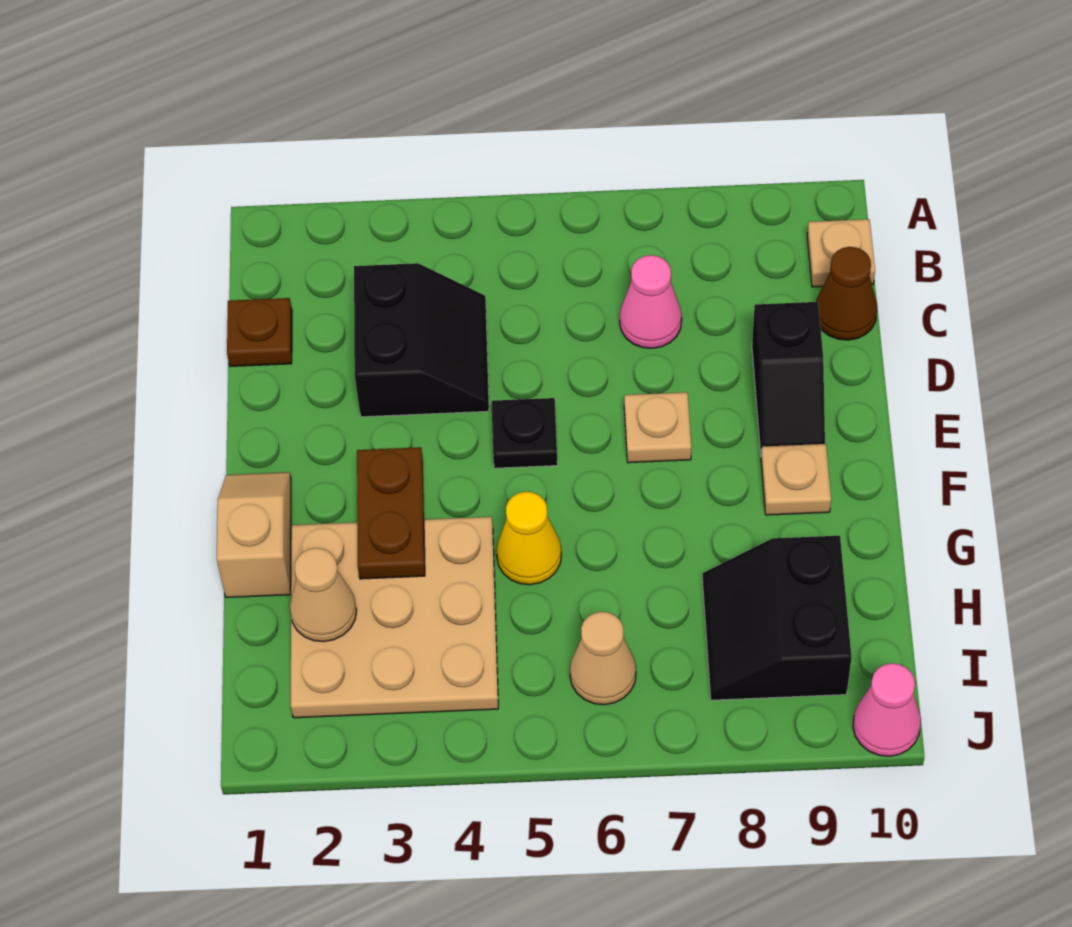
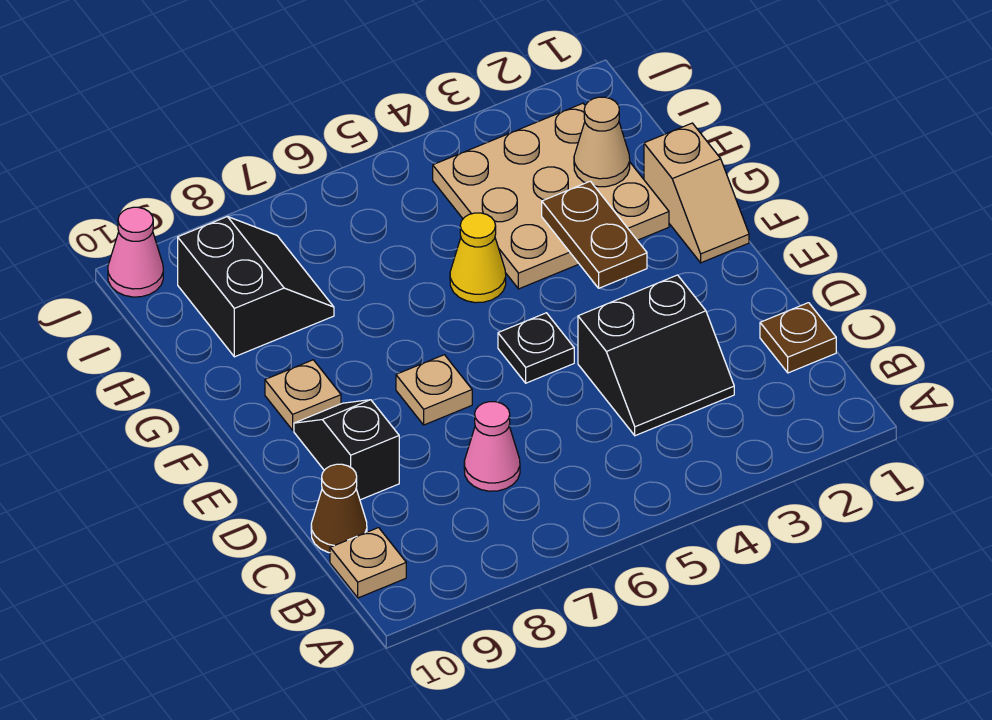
black slope C3:D4 level 1 top 3 -> black slope C3:D4 level 1 top D
tan cone I6 level 1 -> none

